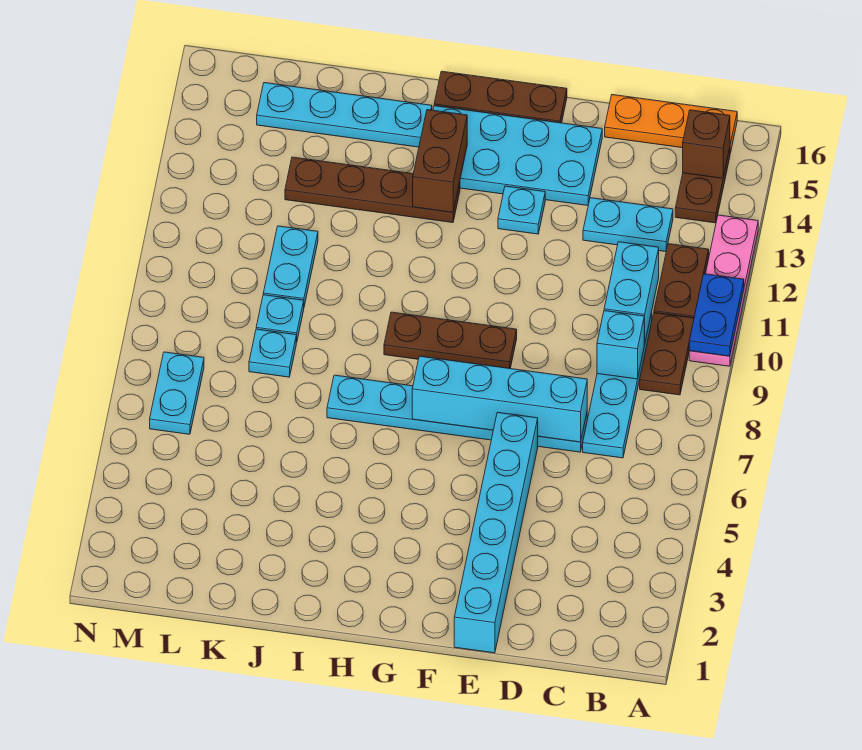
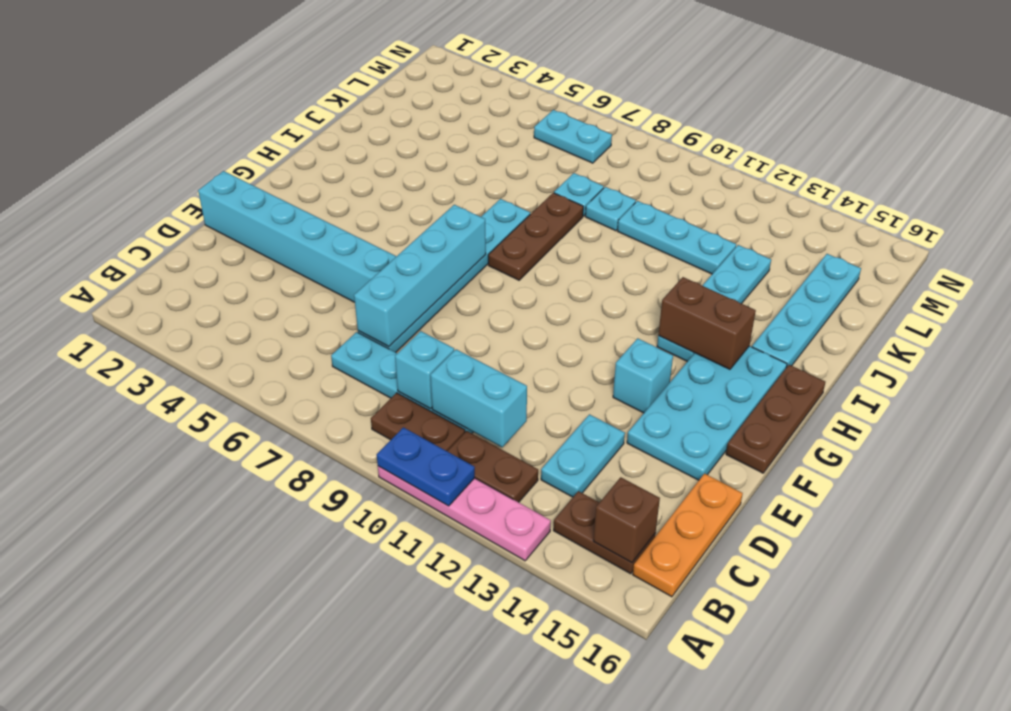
brown plate F9:H9 level 1 -> brown plate H8:J8 level 1
cyan plate F13 level 1 -> cyan brick F13 level 1
brown plate H13:K13 level 1 -> cyan plate H13:K13 level 1
cyan plate K10:K11 level 1 -> cyan plate K10:K12 level 1

